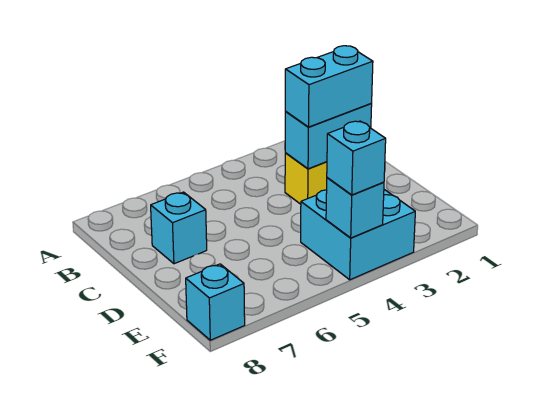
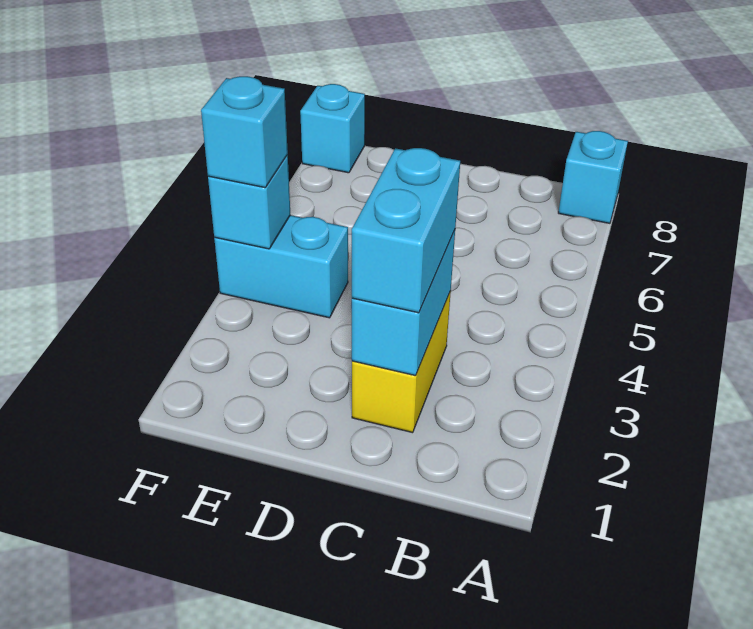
cyan brick C7 level 1 -> cyan brick A8 level 1
cyan brick E3:F4 level 1 -> cyan brick E4:F4 level 1

